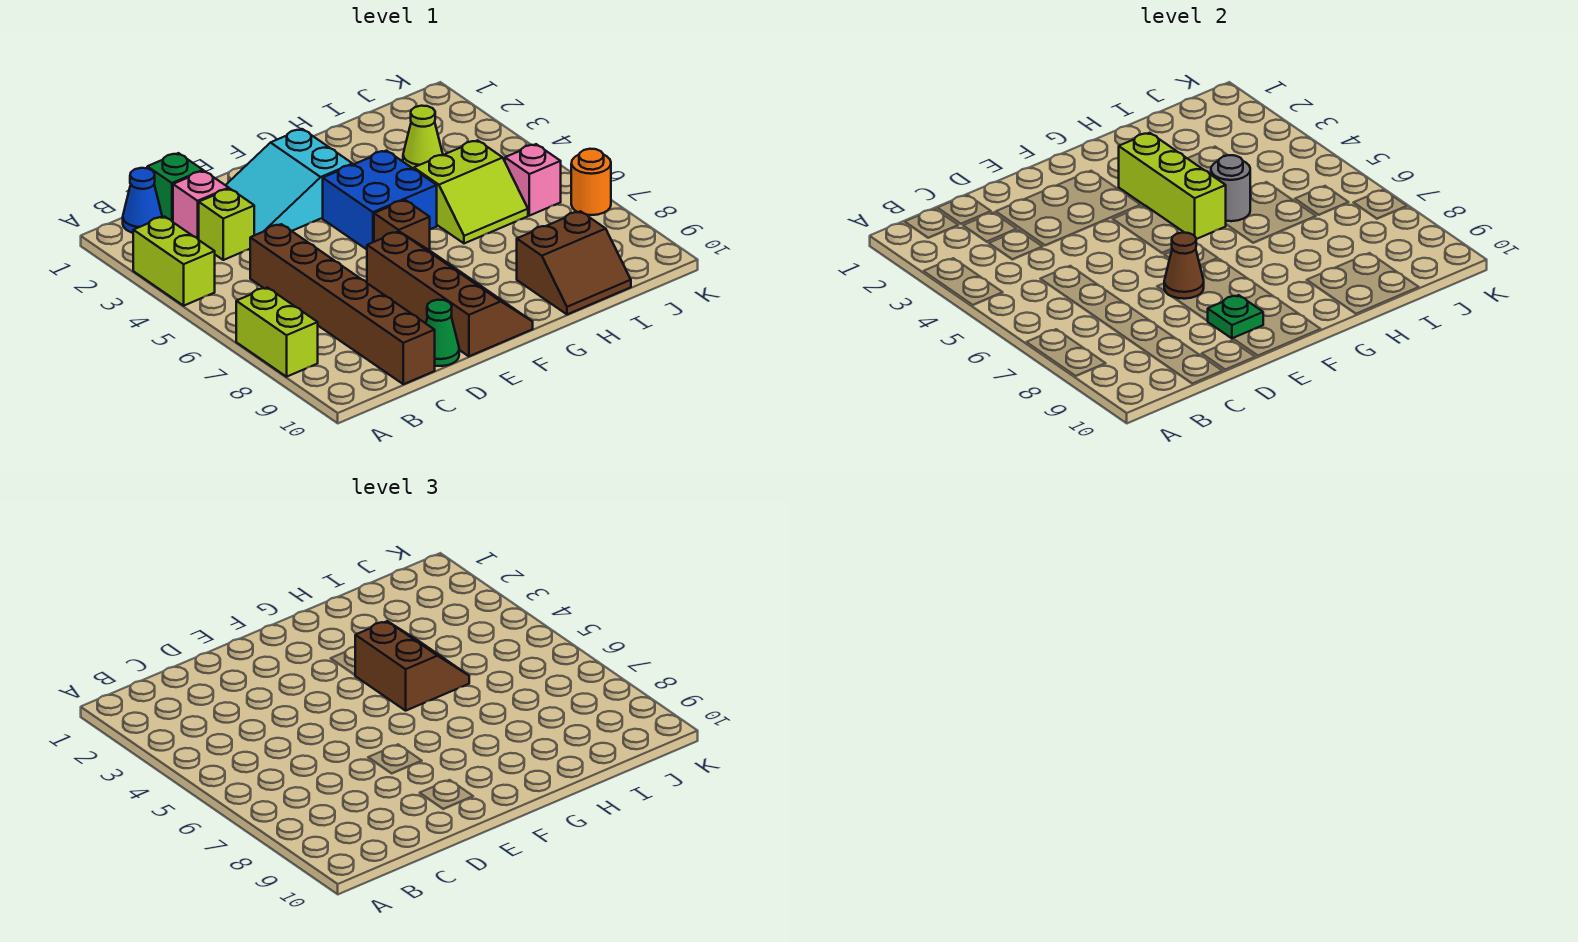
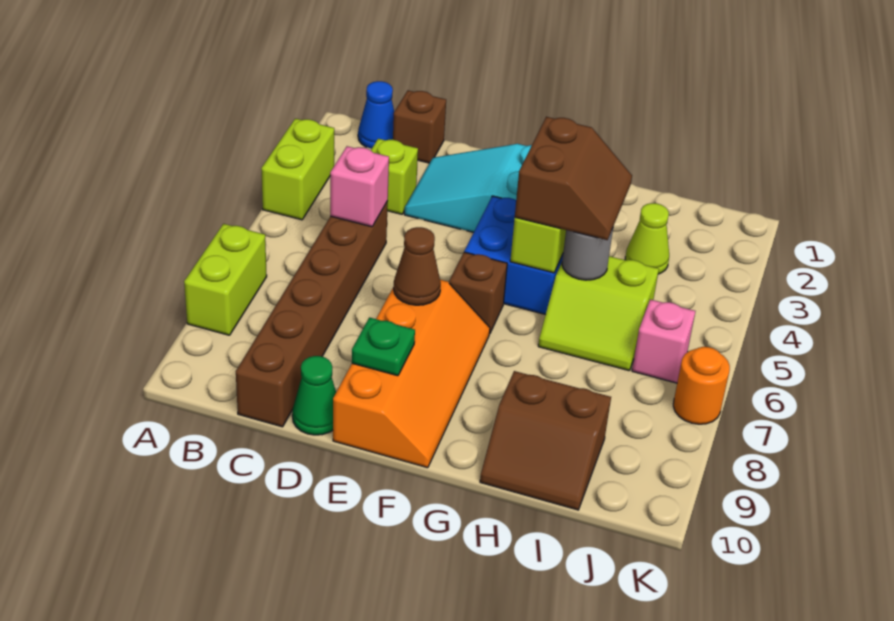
green brick C1 level 1 -> brown brick C1 level 1
pink brick C2 level 1 -> pink brick C5 level 2
brown slope E7:F10 level 1 top E -> orange slope E7:F10 level 1 top E

